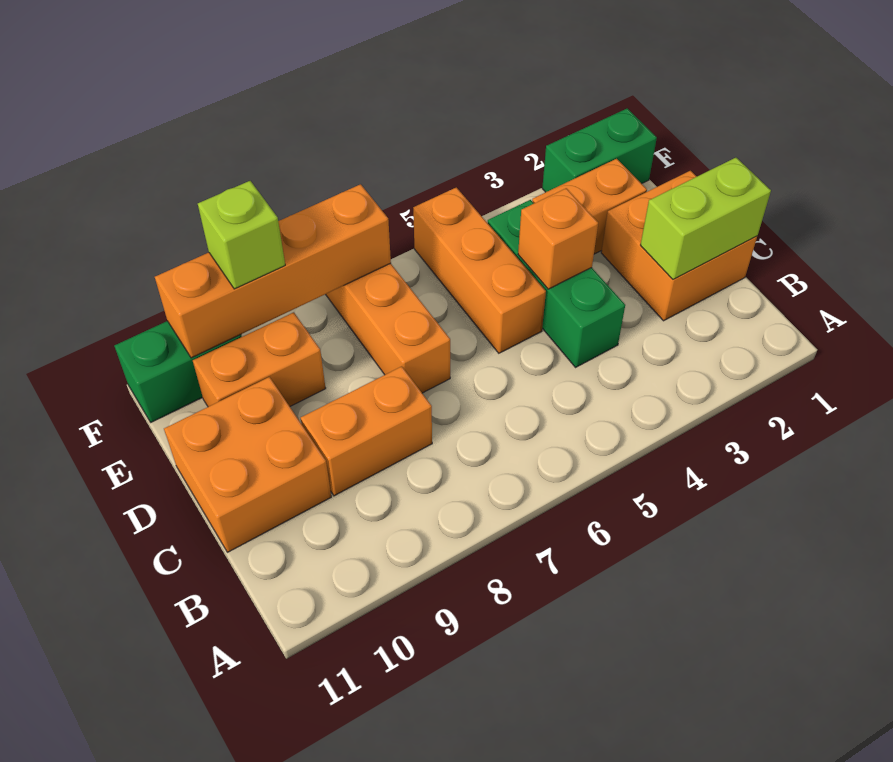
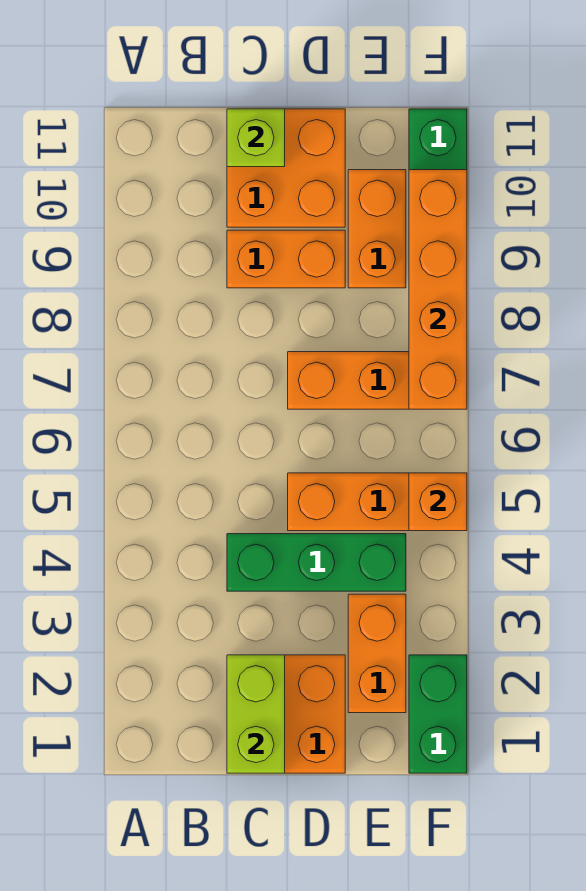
orange brick C8:C9 level 1 -> orange brick C9:D9 level 1
orange brick D4 level 2 -> orange brick F5 level 2
lime brick F9 level 3 -> lime brick C11 level 2

